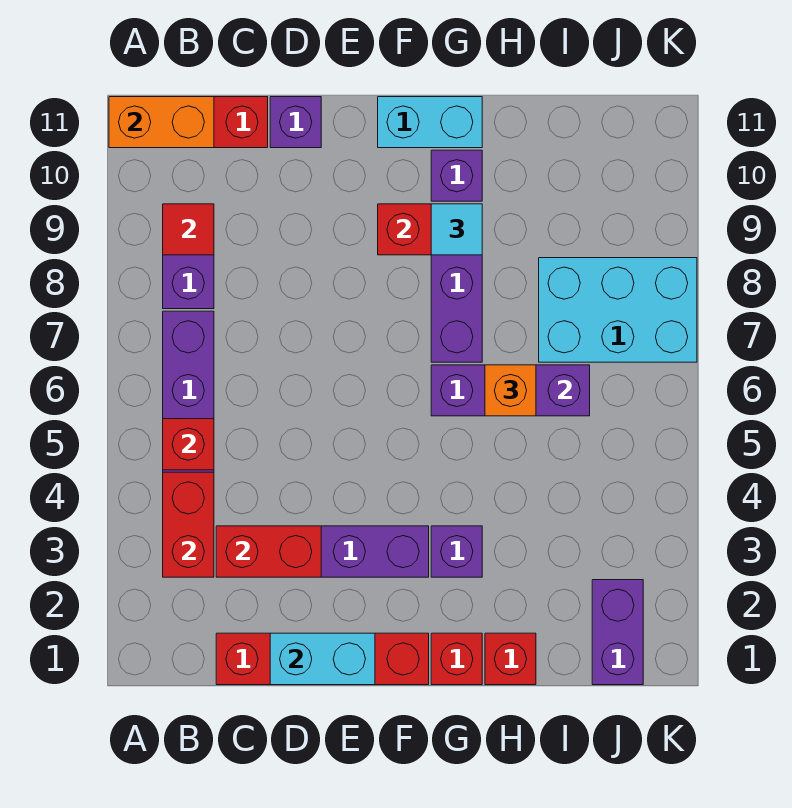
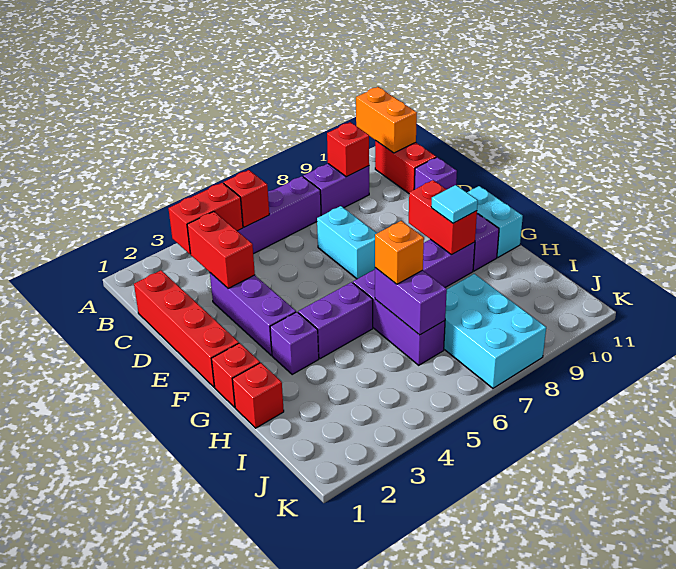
red tile B9 level 2 -> red brick B9 level 2
cyan brick D1:E1 level 2 -> cyan brick D7:E7 level 1
purple brick J1:J2 level 1 -> purple brick G4:G5 level 1

